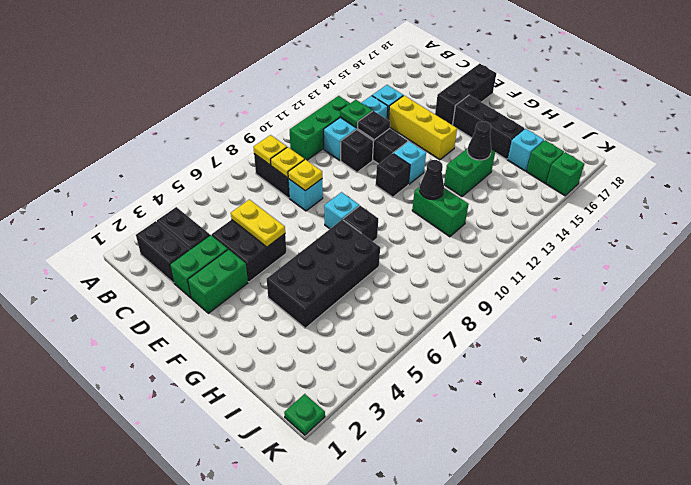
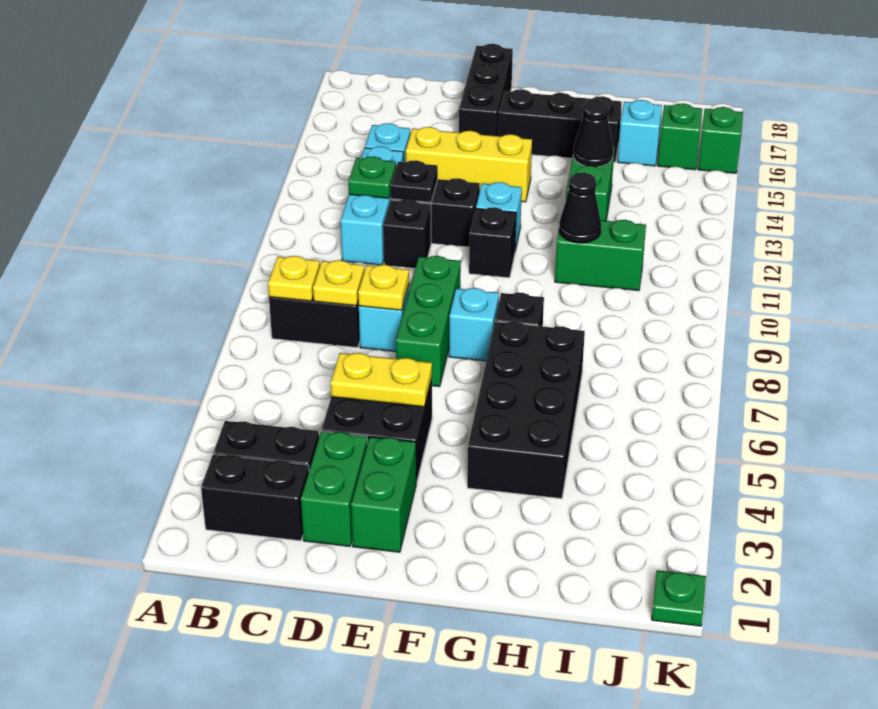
green brick B10:B12 level 1 -> green brick E7:E9 level 1

